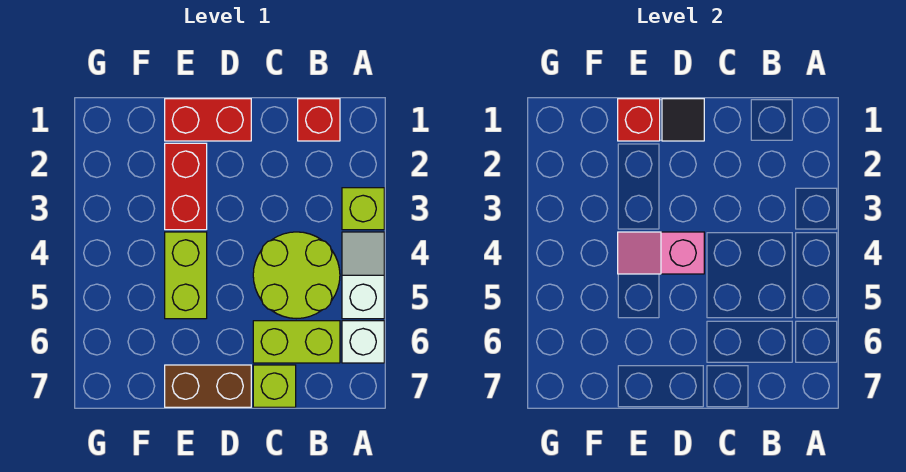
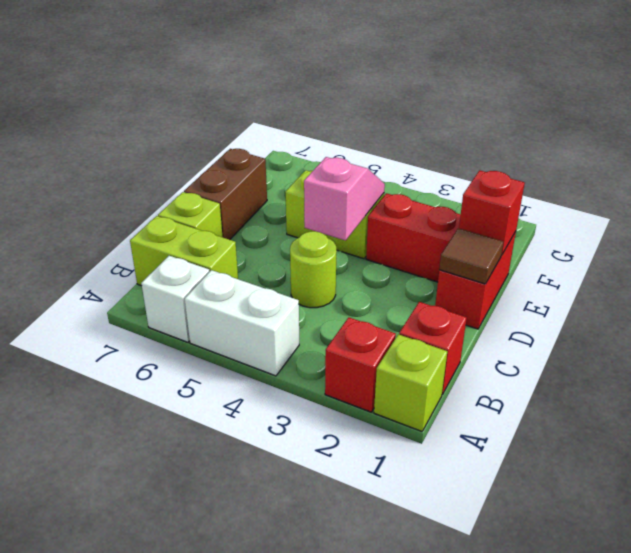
none -> red brick A2 level 1
lime brick A3 level 1 -> lime brick A1 level 1
white slope A4:A5 level 1 top 5 -> white brick A4:A5 level 1
lime round brick B4:C5 level 1 -> lime round brick C4 level 1
lime brick B6:C6 level 1 -> lime brick B6:B7 level 1
black tile D1 level 2 -> brown tile D1 level 2

